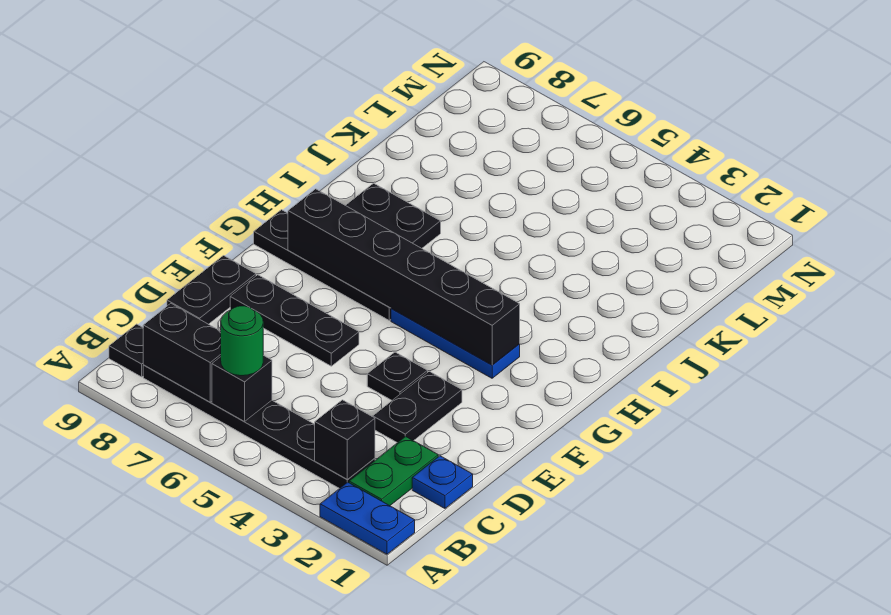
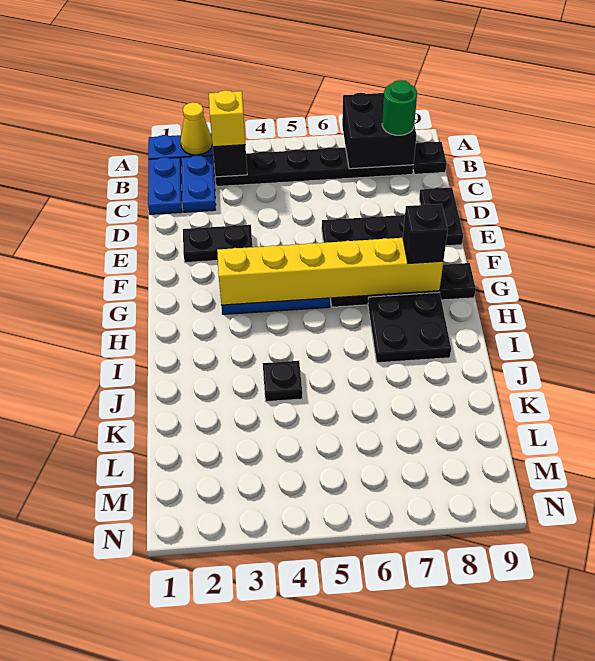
none -> yellow cone A2 level 2
green plate B2:C2 level 1 -> blue plate B2:C2 level 1
none -> yellow brick B3 level 3
black brick B6 level 2 -> black brick G8 level 3
green round brick B6 level 3 -> green round brick B8 level 3
black brick B7:B8 level 2 -> black brick A7:B8 level 2
blue plate C1 level 1 -> blue plate B1:C1 level 1
black plate D3:E3 level 1 -> black plate E2:E3 level 1
black plate E4 level 1 -> black plate J4 level 1
black brick G3:G8 level 2 -> yellow brick G3:G8 level 2

